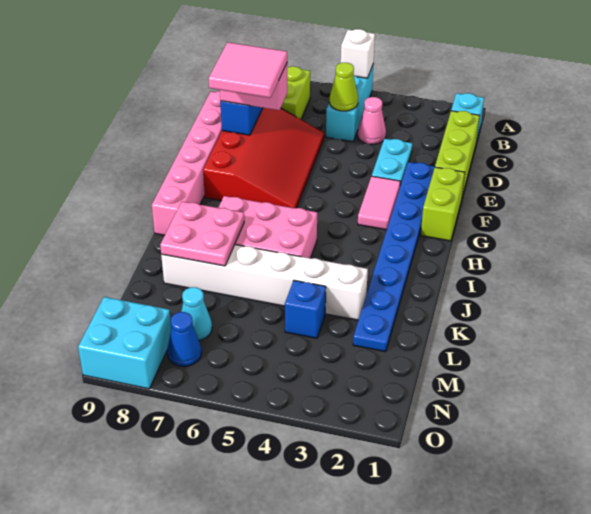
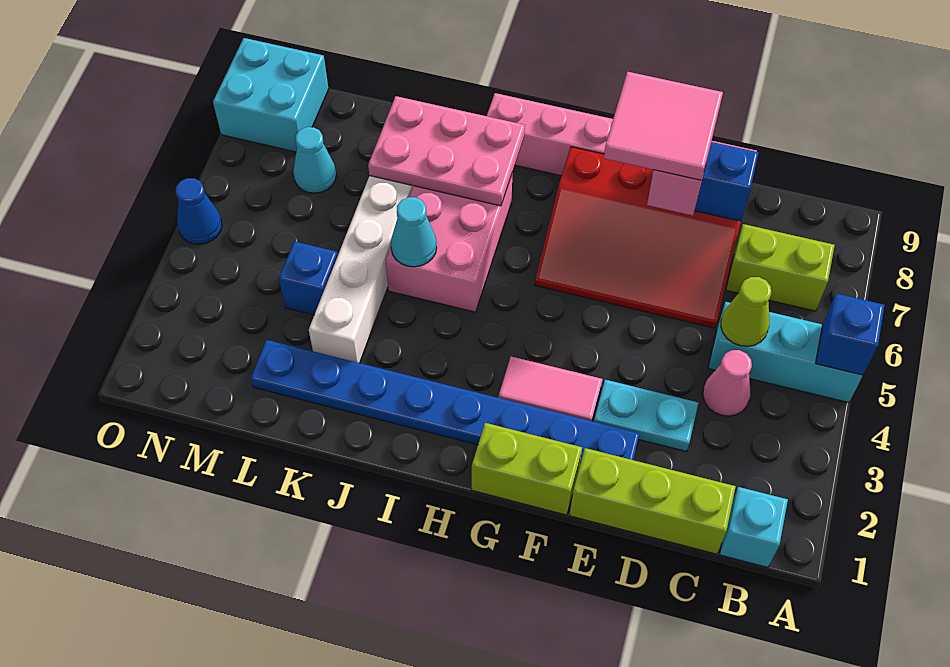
white brick A5 level 2 -> blue brick A5 level 2
none -> cyan cone J5 level 2
pink plate J7:K8 level 2 -> pink plate I7:K8 level 2
blue cone N7 level 1 -> blue cone O5 level 1

